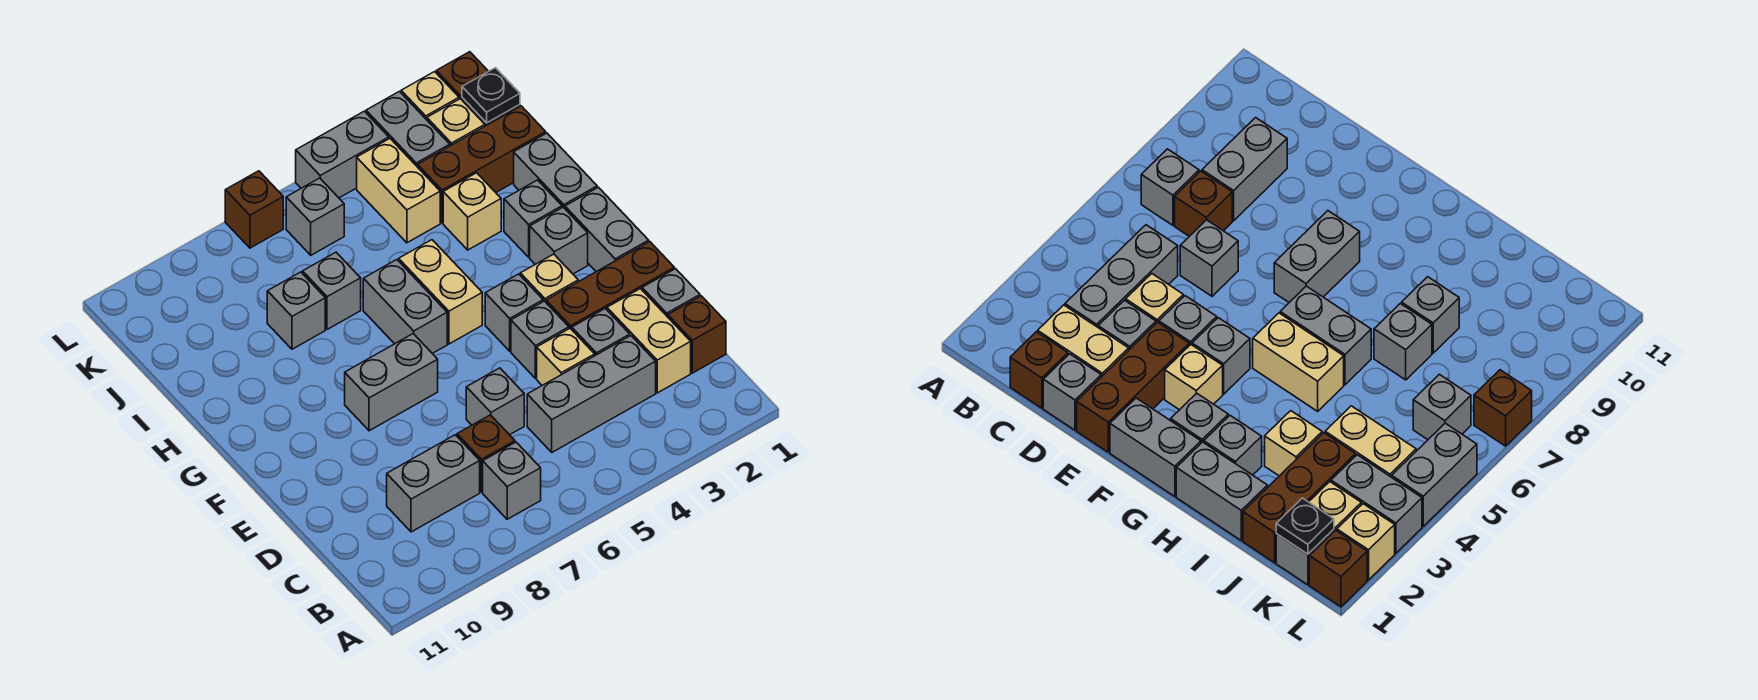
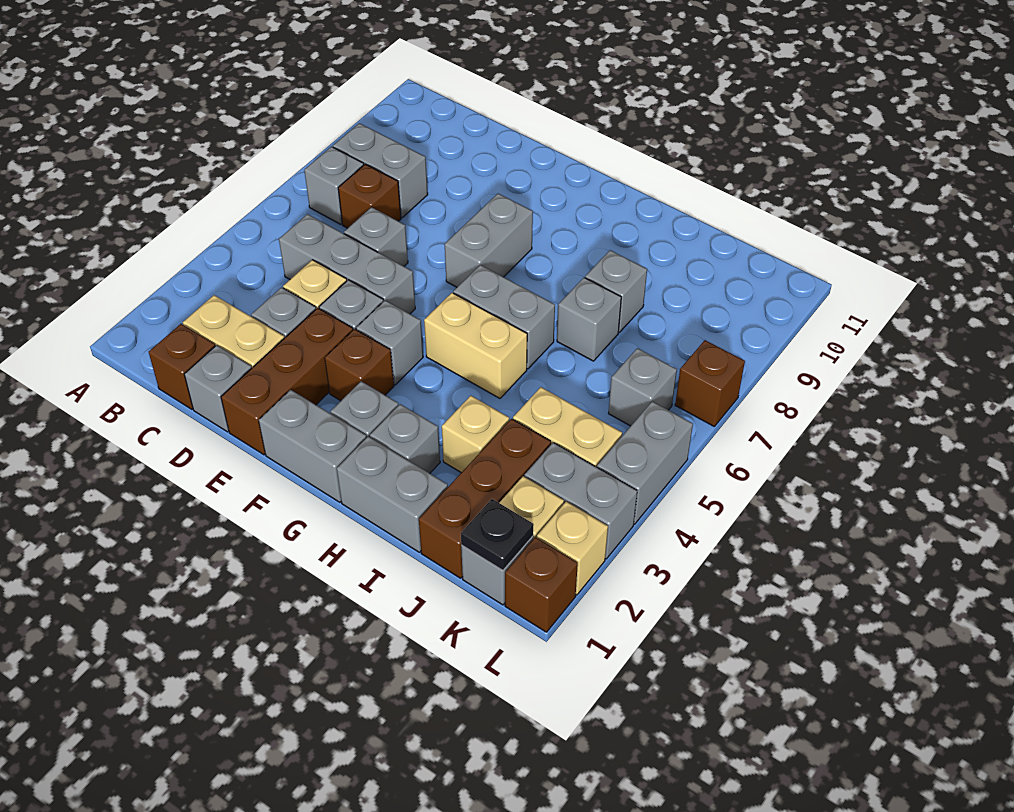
grey brick C3:C5 level 1 -> grey brick C5:E5 level 1
grey brick C8:C9 level 1 -> grey brick B8:C8 level 1
tan brick F3 level 1 -> brown brick F3 level 1

